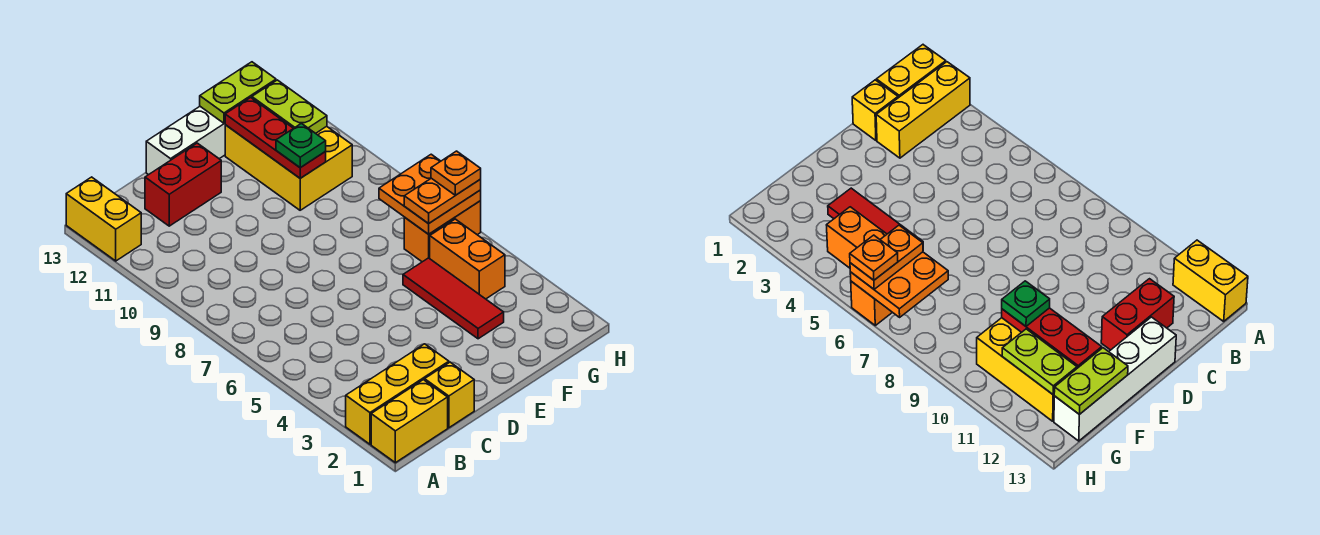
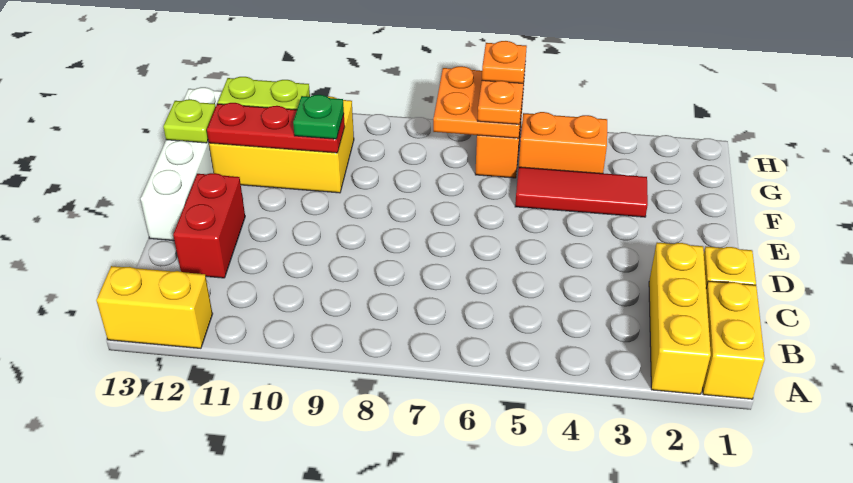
lime plate F13:G13 level 2 -> lime plate F13 level 2

